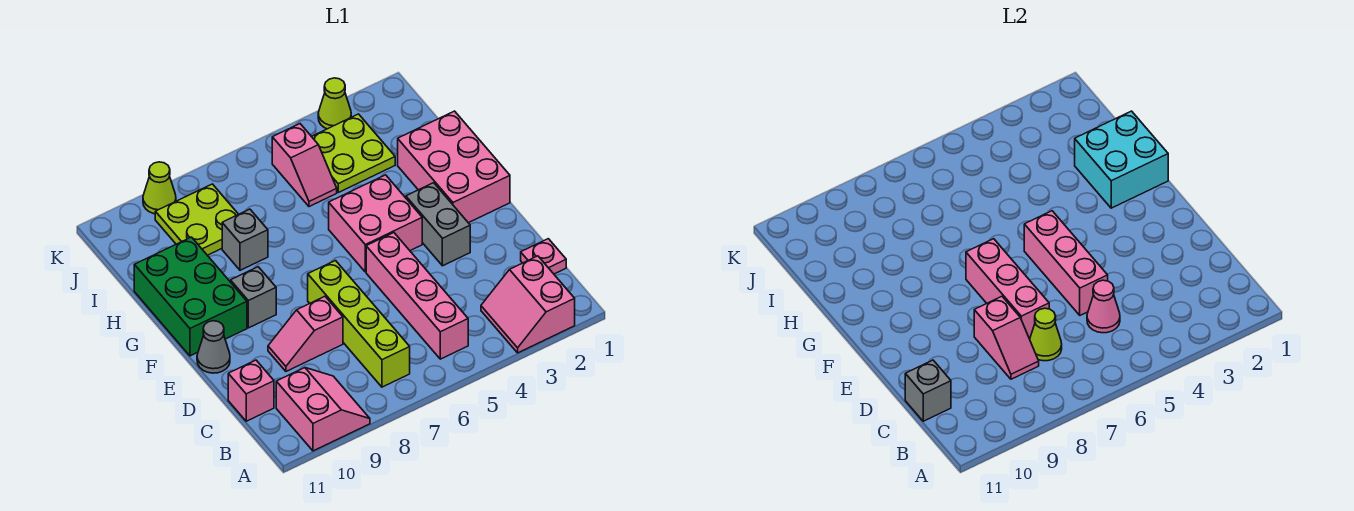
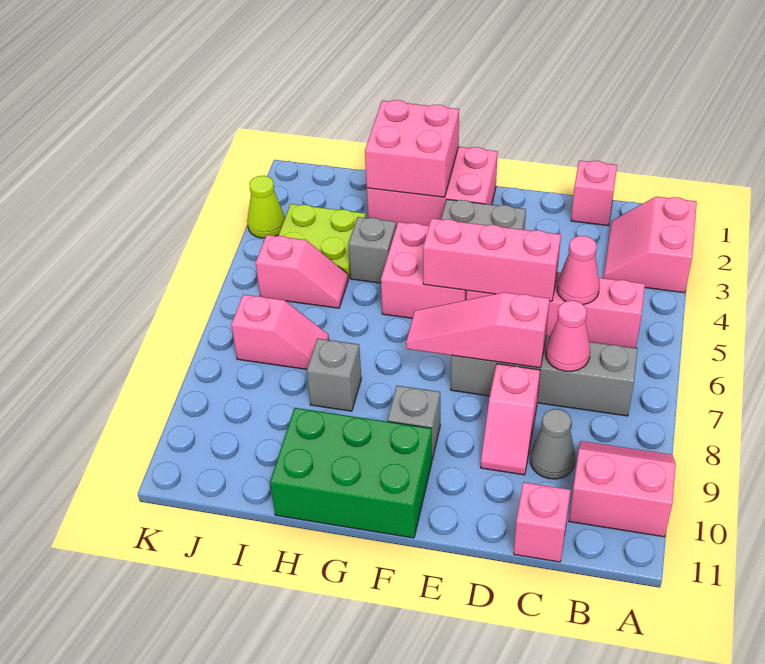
pink slope A2:B3 level 1 top 2 -> pink slope A2:B3 level 1 top A
lime brick B7:E7 level 1 -> grey brick B7:E7 level 1
pink plate C1 level 1 -> pink brick C1 level 1
lime cone C7 level 2 -> pink cone C7 level 2
pink slope C8:D8 level 2 top D -> pink slope I7:J7 level 1 top J
grey brick C11 level 2 -> grey brick H4 level 1
pink brick D7:F7 level 2 -> pink slope D7:F7 level 2 top D
grey cone E11 level 1 -> grey cone C9 level 1
cyan brick G1:H2 level 2 -> pink brick G1:H2 level 2
lime plate I8:J9 level 1 -> none
lime cone K9 level 1 -> none

